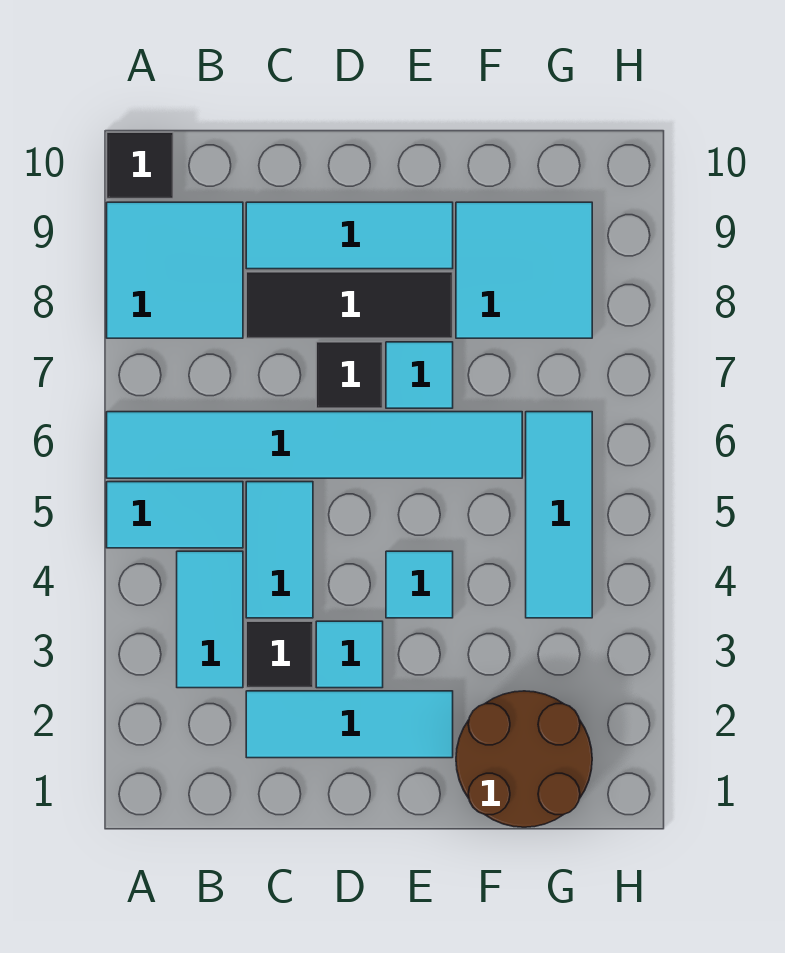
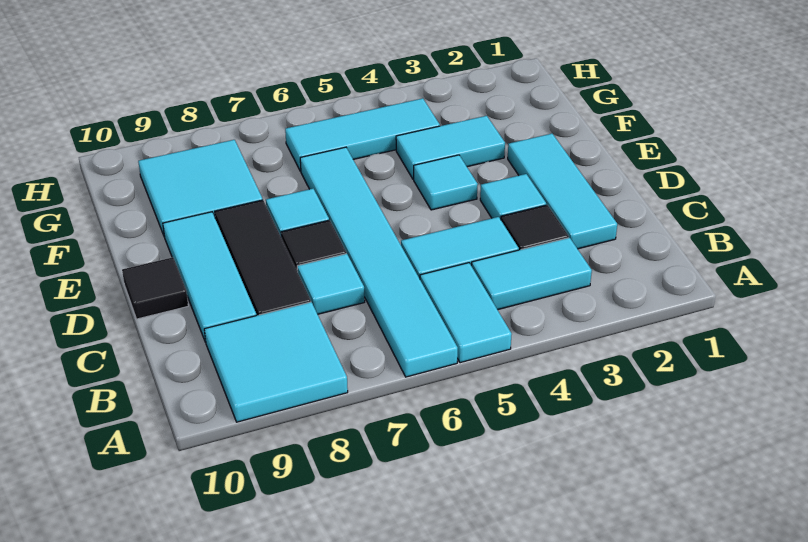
black tile A10 level 1 -> black tile D10 level 1
none -> cyan tile C7 level 1
brown round brick F1:G2 level 1 -> none
none -> cyan tile F3:F4 level 1

